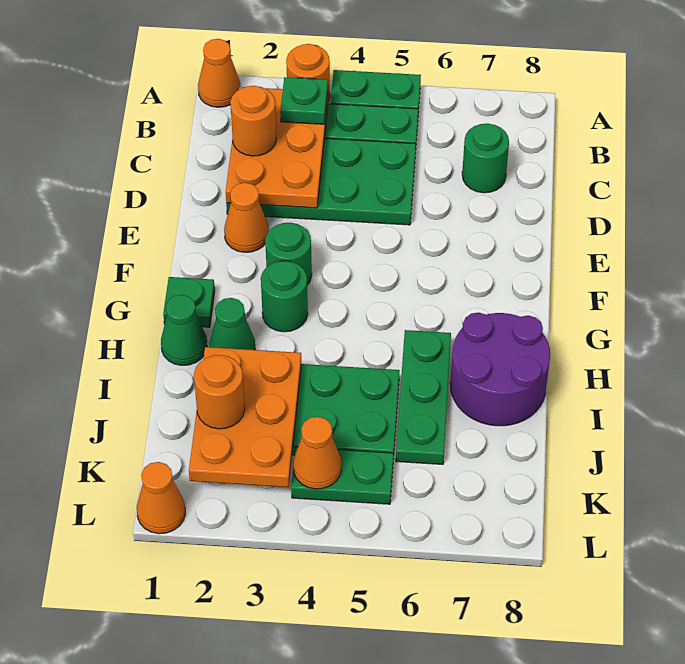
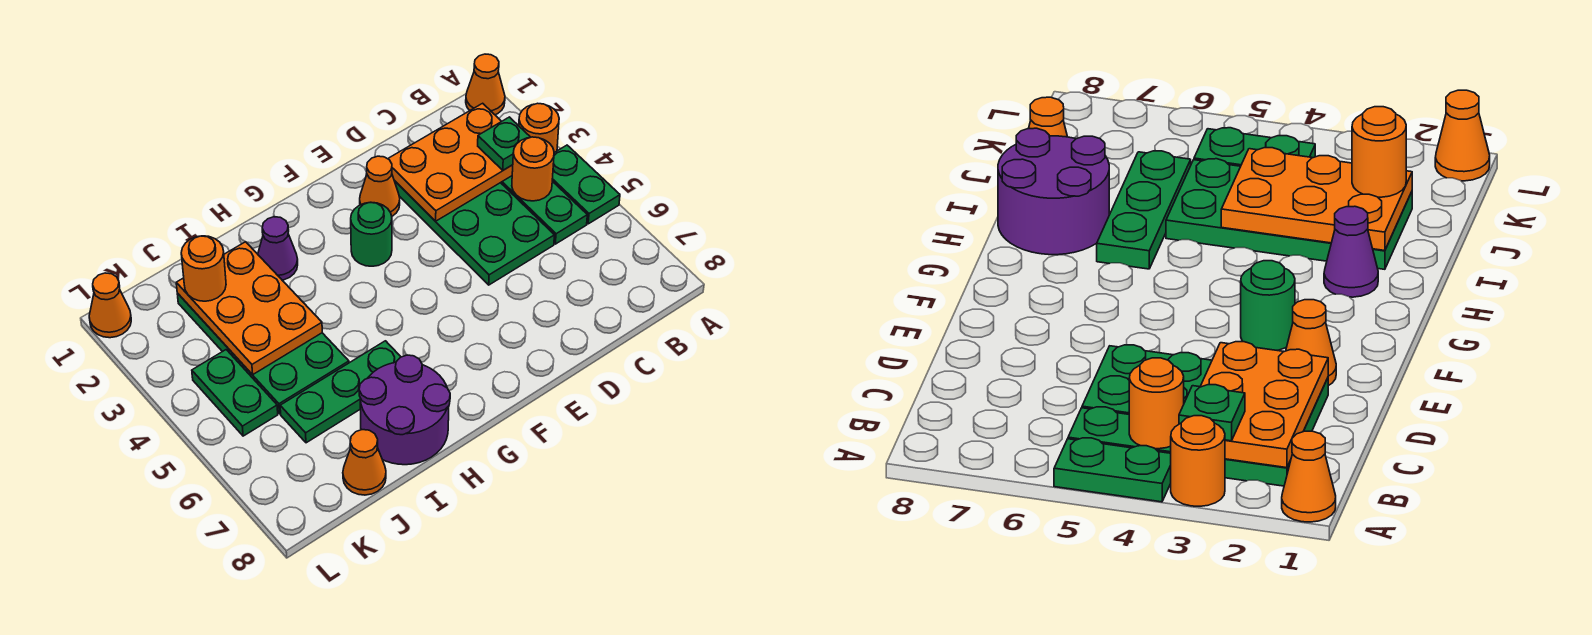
orange round brick C2 level 3 -> orange round brick B4 level 2
green round brick C7 level 1 -> none
green plate G1 level 1 -> none
green round brick G3 level 1 -> none
green cone H1 level 1 -> none
green cone H2 level 1 -> purple cone H2 level 1
orange plate I2:K3 level 2 -> orange plate I2:J4 level 2
orange cone K4 level 2 -> orange cone J8 level 1

